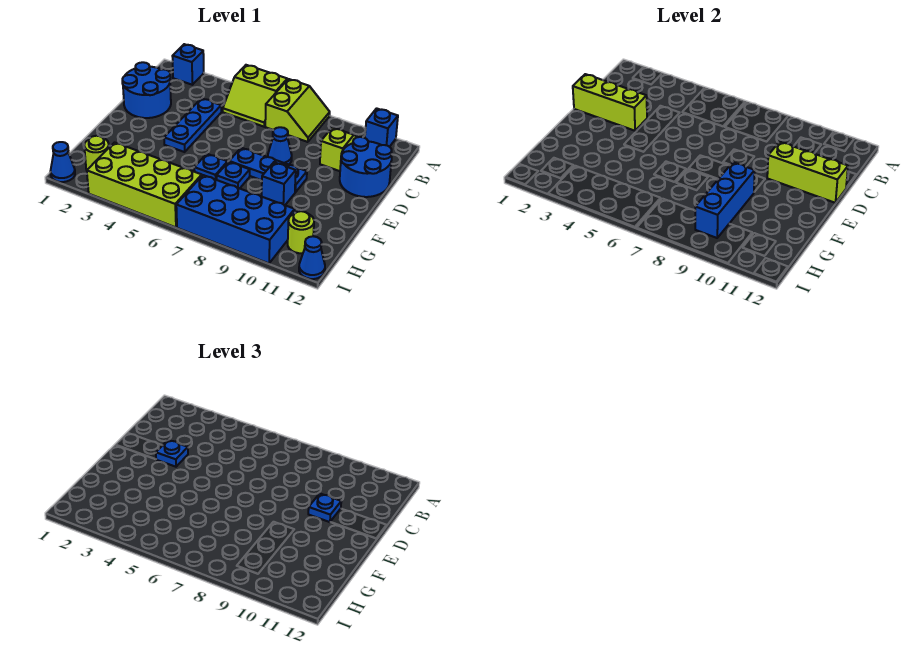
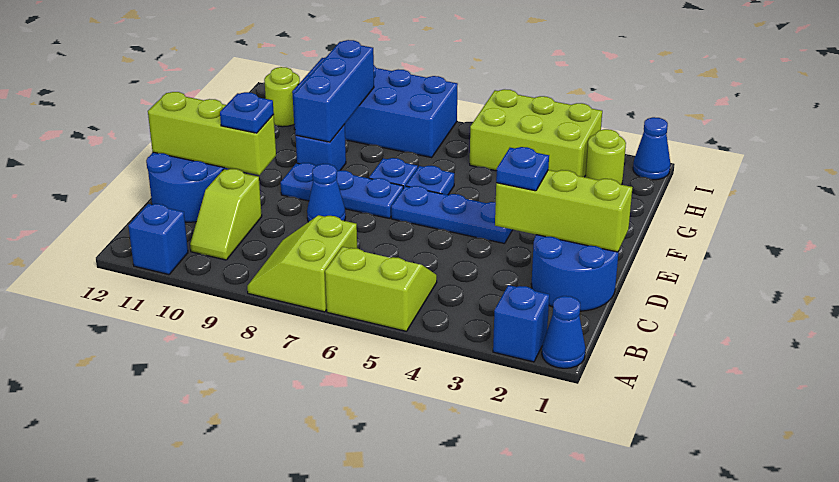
blue plate C4:E4 level 1 -> blue plate E4:E6 level 1
lime brick H3:I6 level 1 -> lime brick H3:I5 level 1
blue cone I12 level 1 -> blue cone A1 level 1

